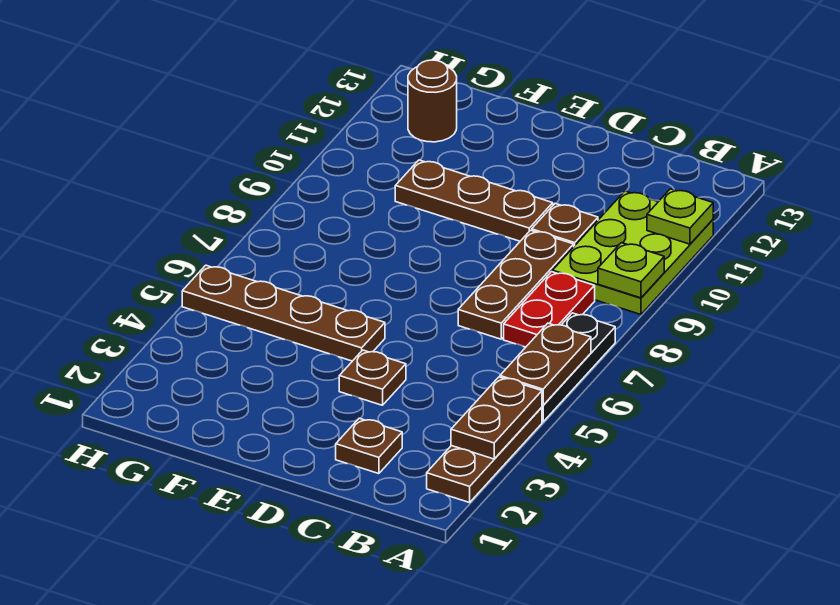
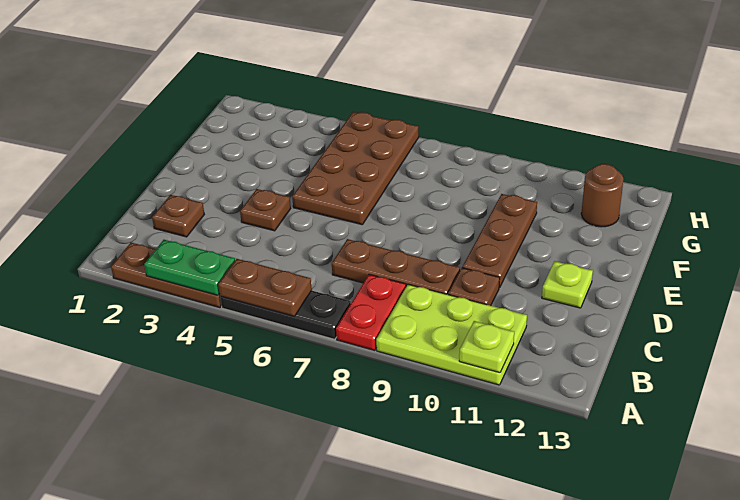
brown plate A3:A4 level 2 -> green plate A3:A4 level 2
lime plate A9 level 2 -> lime plate D12 level 1
red plate B7:B8 level 1 -> red plate A8:B8 level 1
brown plate E5:H5 level 1 -> brown plate E5:H6 level 1

